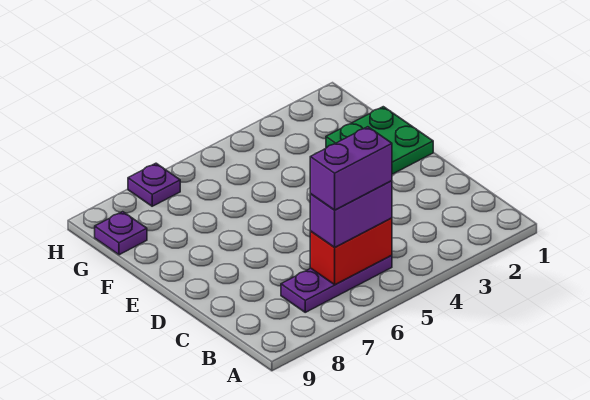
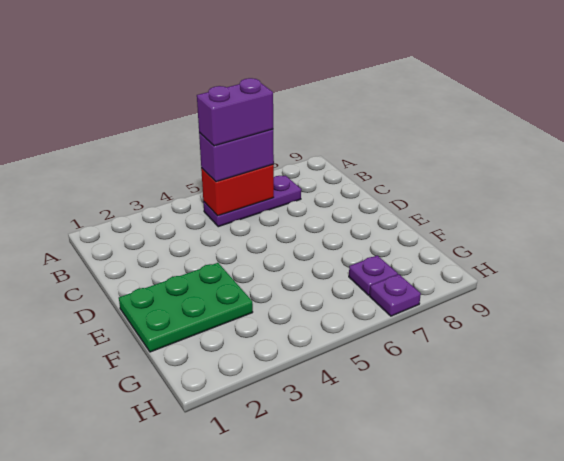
green plate E1:F2 level 1 -> green plate E1:F3 level 1
purple plate G9 level 1 -> purple plate G7 level 1

